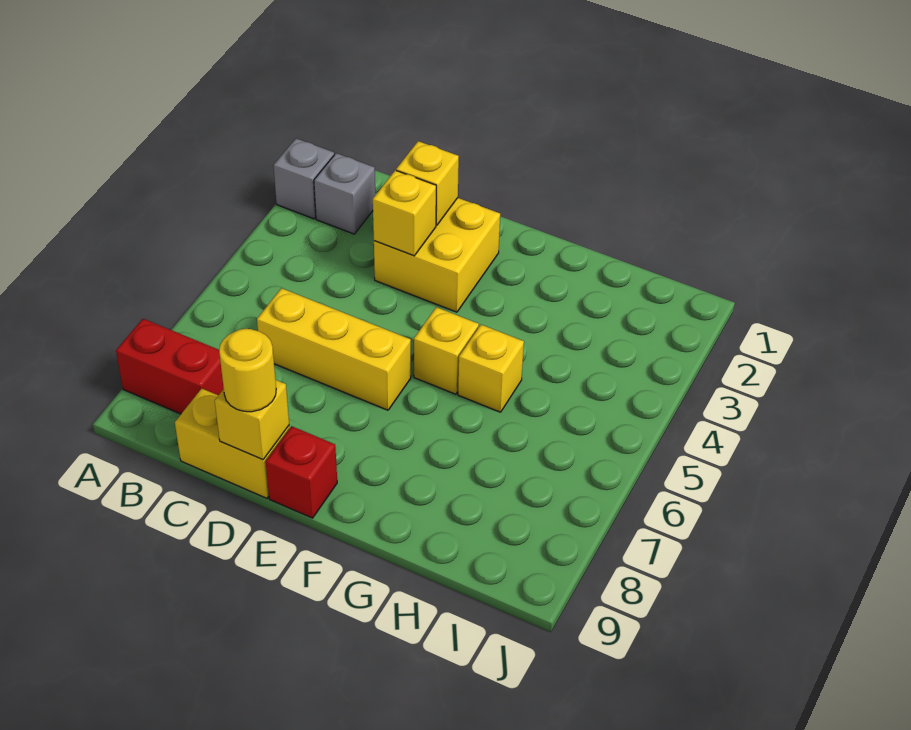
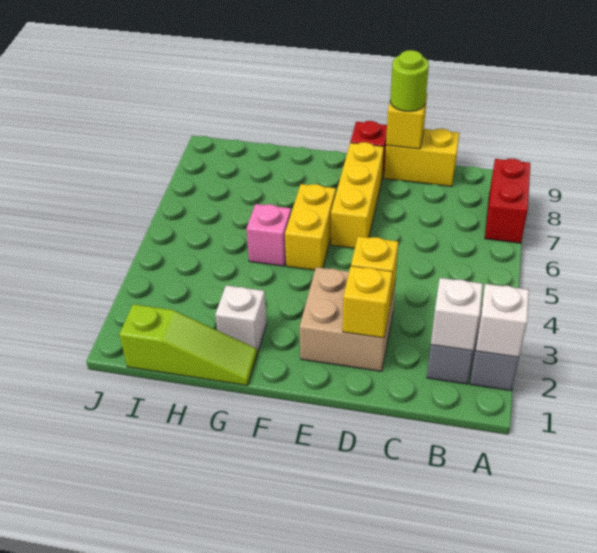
none -> white brick A2 level 2
red brick A8:B8 level 1 -> red brick A7:A8 level 1
none -> white brick B2 level 2
yellow brick C6:E6 level 1 -> yellow brick E6:E8 level 1
yellow brick D2:E3 level 1 -> tan brick D2:E3 level 1
yellow round brick D9 level 3 -> lime round brick D9 level 3
yellow brick F5 level 1 -> yellow brick F5:F6 level 1
none -> lime slope G1:I1 level 1 top I
none -> white brick G2 level 1
yellow brick G5 level 1 -> pink brick G5 level 1

